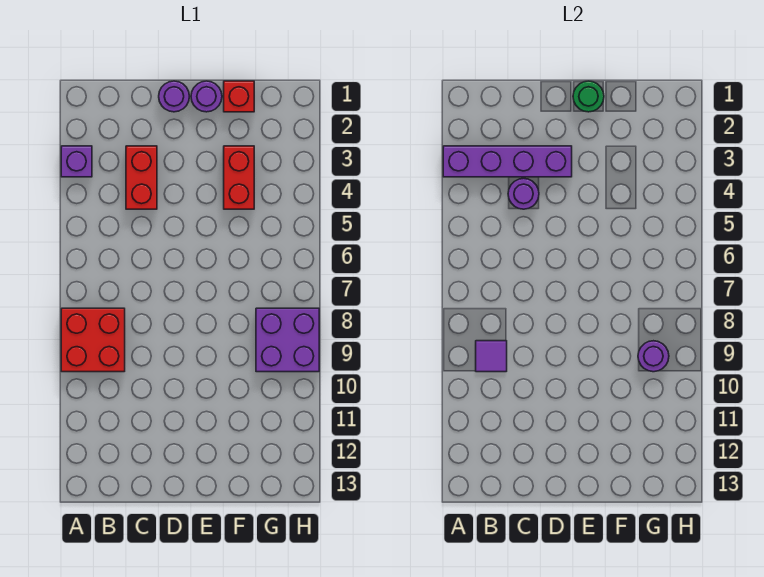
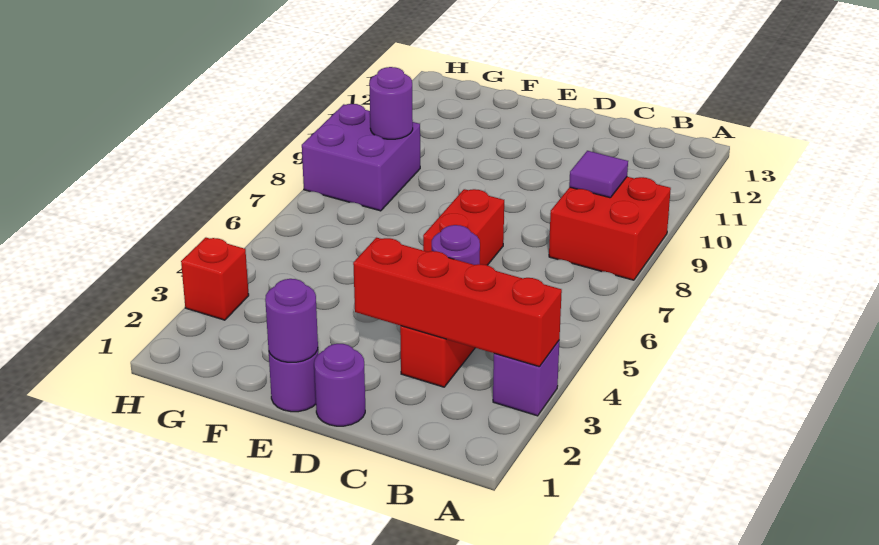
purple brick A3:D3 level 2 -> red brick A3:D3 level 2
green round brick E1 level 2 -> purple round brick E1 level 2
red brick F1 level 1 -> red brick H3 level 1
red brick F3:F4 level 1 -> red brick D6:D7 level 1

